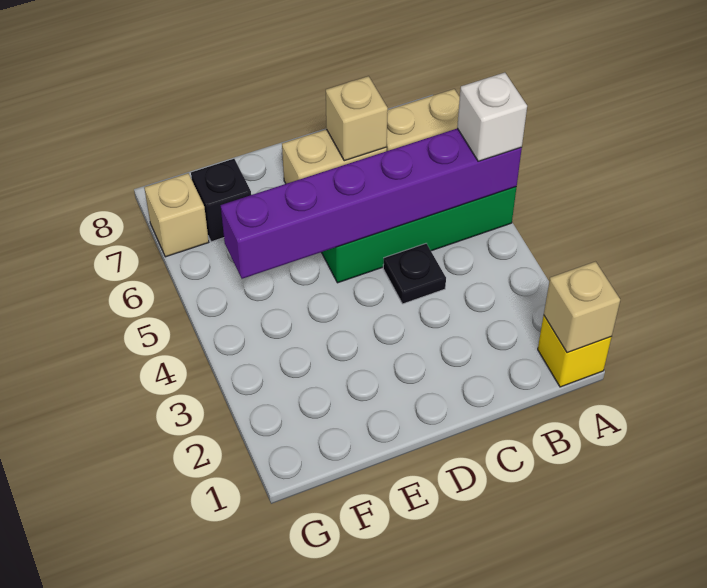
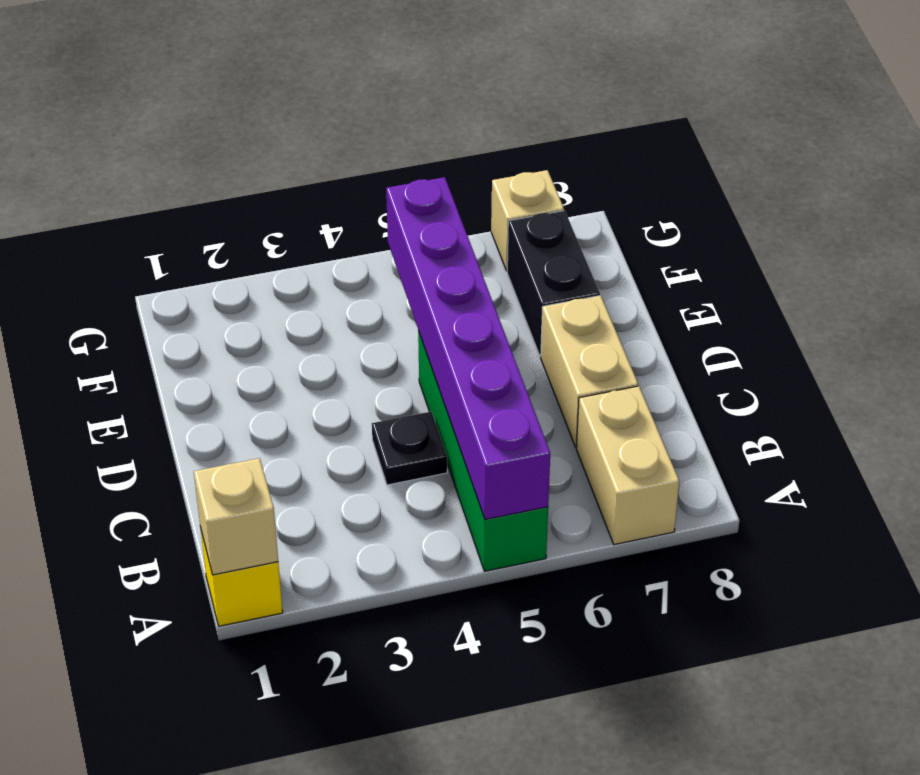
white brick A5 level 3 -> none
tan brick C7 level 2 -> none
black brick F7 level 1 -> black brick E7:F7 level 1

